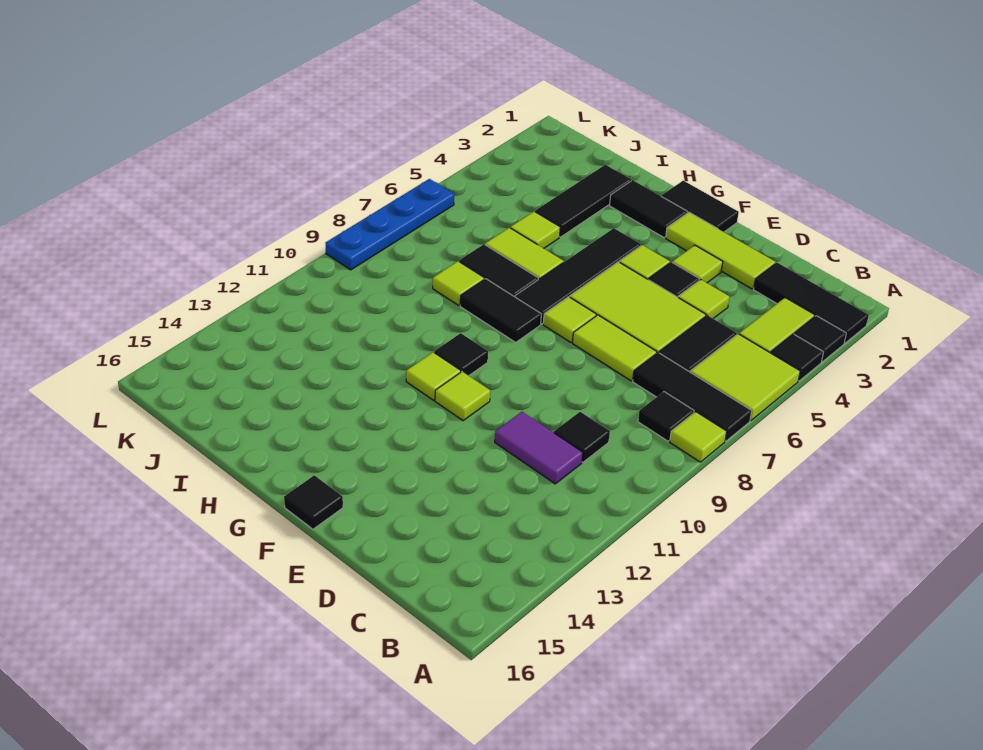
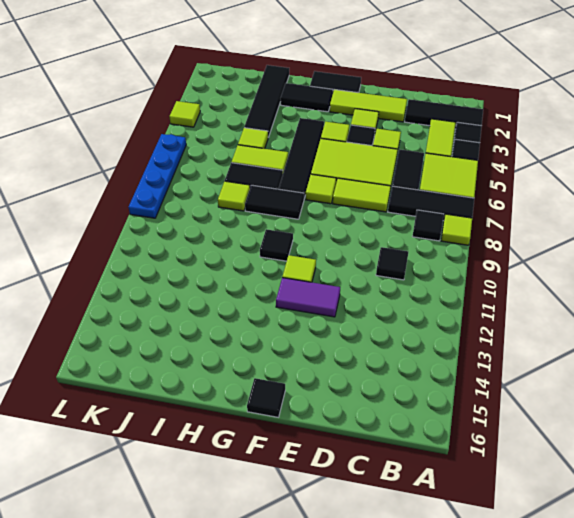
purple tile C11:D11 level 1 -> purple tile E12:F12 level 1
lime tile G11 level 1 -> lime tile L4 level 1
black tile I2:I4 level 1 -> black tile I1:I4 level 1

